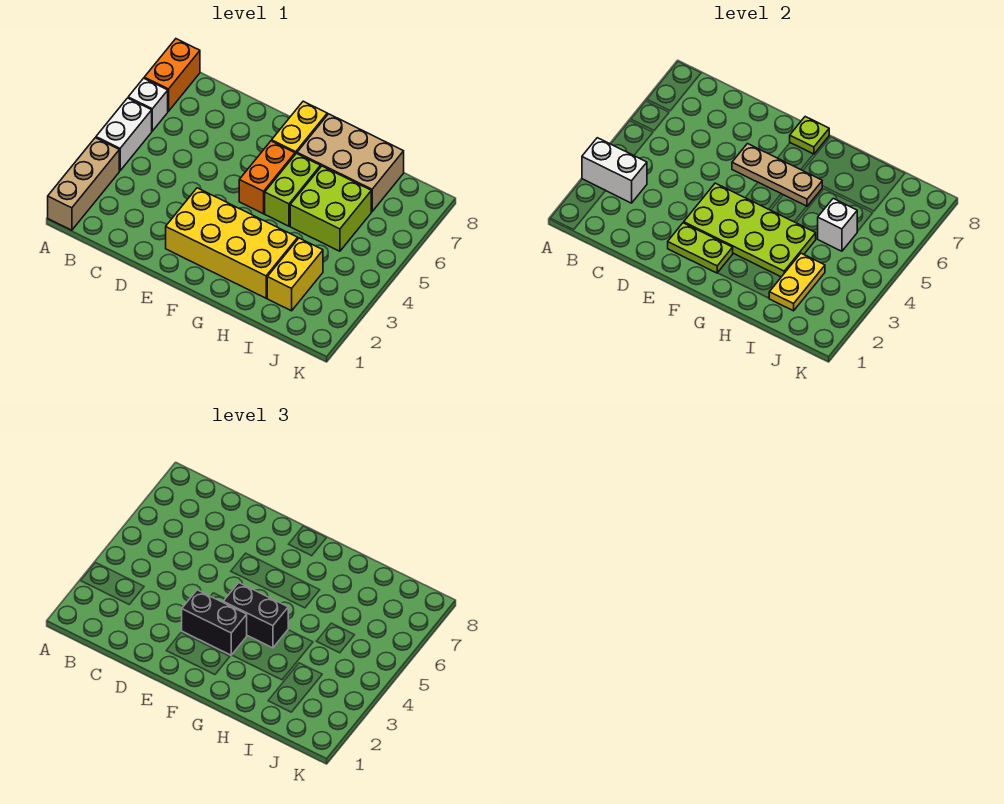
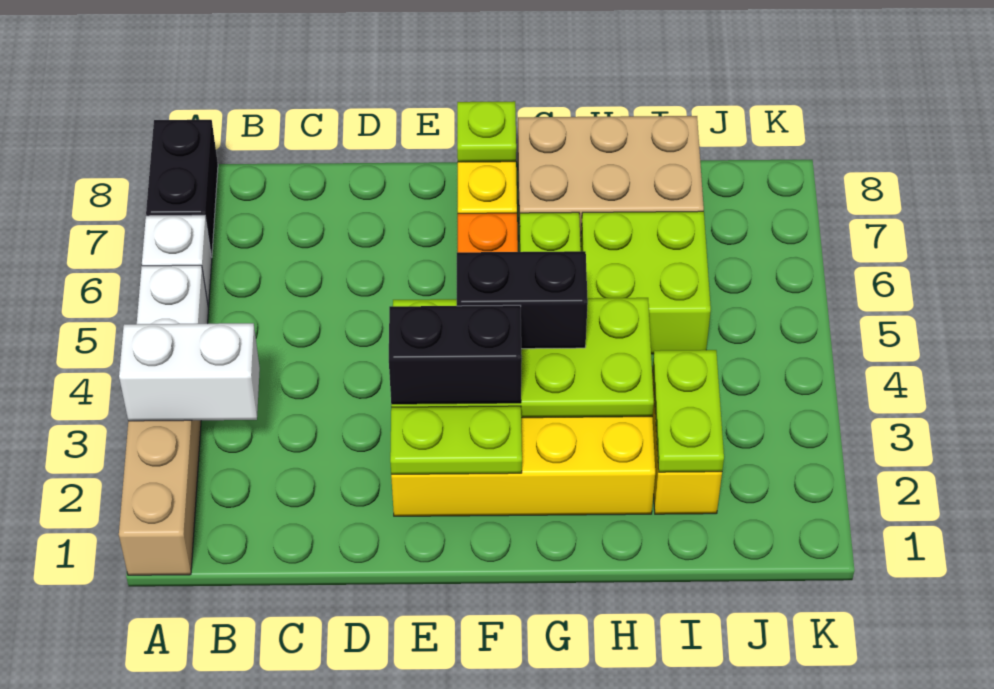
orange brick A7:A8 level 1 -> black brick A7:A8 level 1
tan plate E6:G6 level 2 -> none
yellow plate I2:I3 level 2 -> lime plate I2:I3 level 2
white brick I5 level 2 -> none

